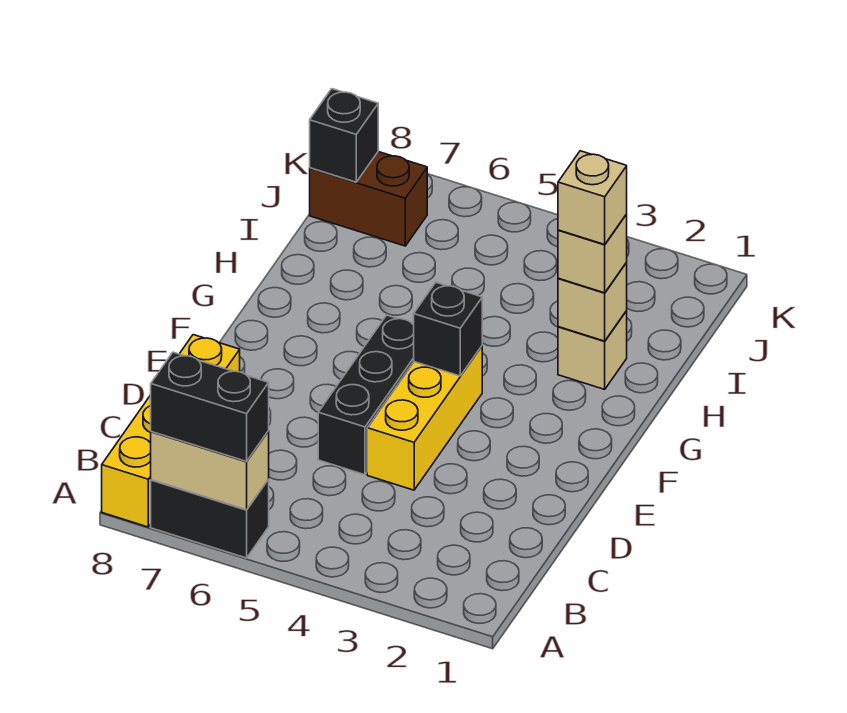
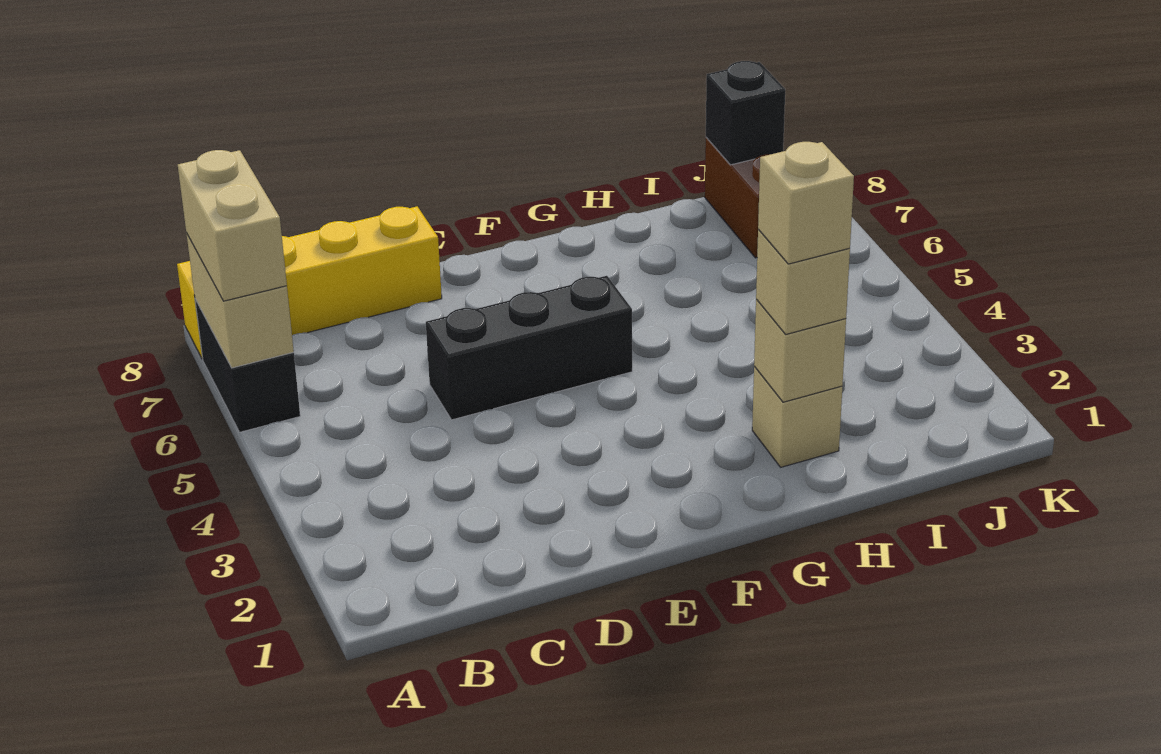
black brick A6:A7 level 3 -> tan brick A6:A7 level 3
yellow brick D4:F4 level 1 -> none
black brick F4 level 2 -> none

